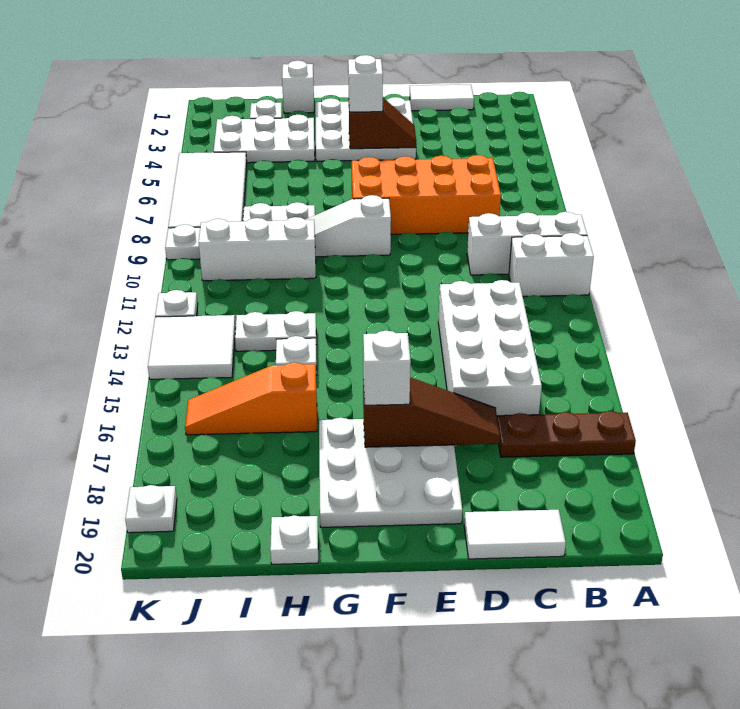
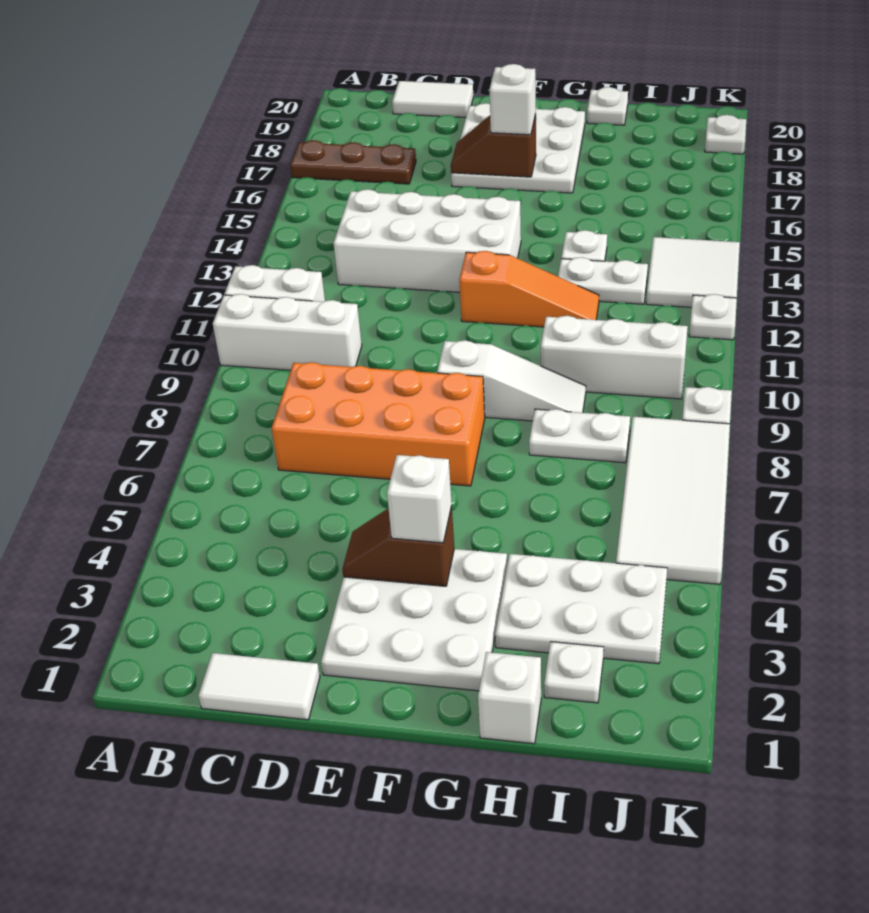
white brick C13:D16 level 1 -> white brick C13:F14 level 1
brown slope D17:F17 level 2 top F -> brown slope E17:F17 level 2 top F
orange slope H16:J16 level 1 top H -> orange slope F12:H12 level 1 top F

